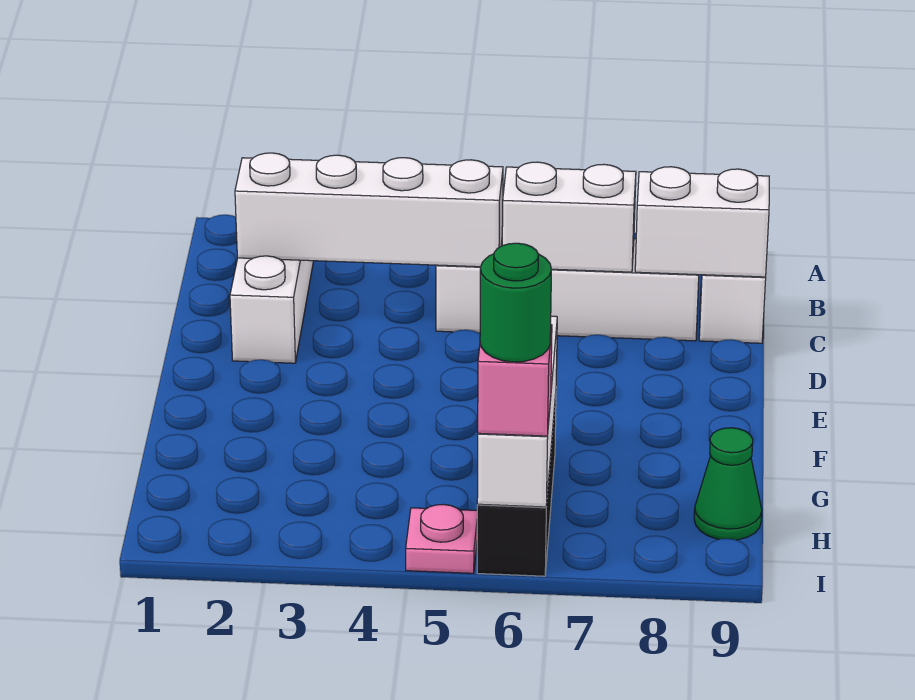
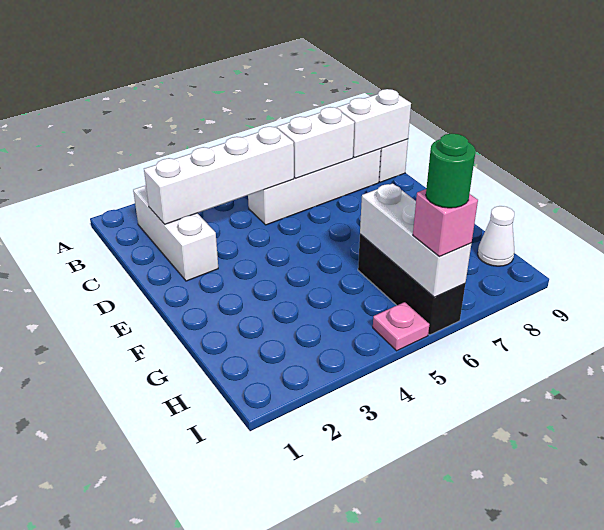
green cone H9 level 1 -> white cone H9 level 1

